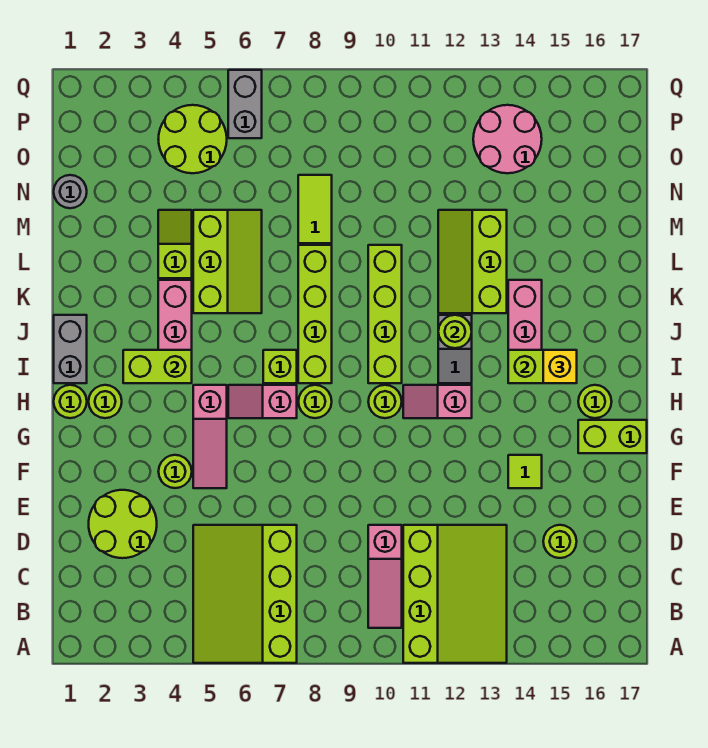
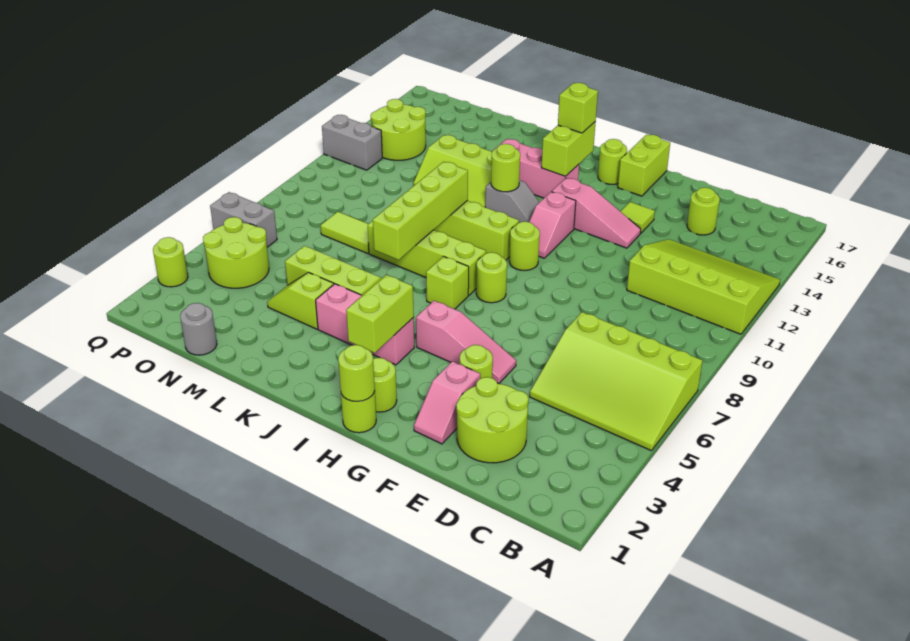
pink slope B10:D10 level 1 top D -> pink slope F13:H13 level 1 top H
none -> lime round brick H1 level 2
pink slope H6:H7 level 1 top 7 -> pink slope F2:F3 level 1 top 3
grey brick I1:J1 level 1 -> grey brick P12:Q12 level 1
yellow brick I15 level 3 -> lime brick I15 level 3
none -> lime brick K7:K10 level 2
pink round brick O13:P14 level 1 -> lime round brick O13:P14 level 1
none -> lime round brick Q3 level 1

